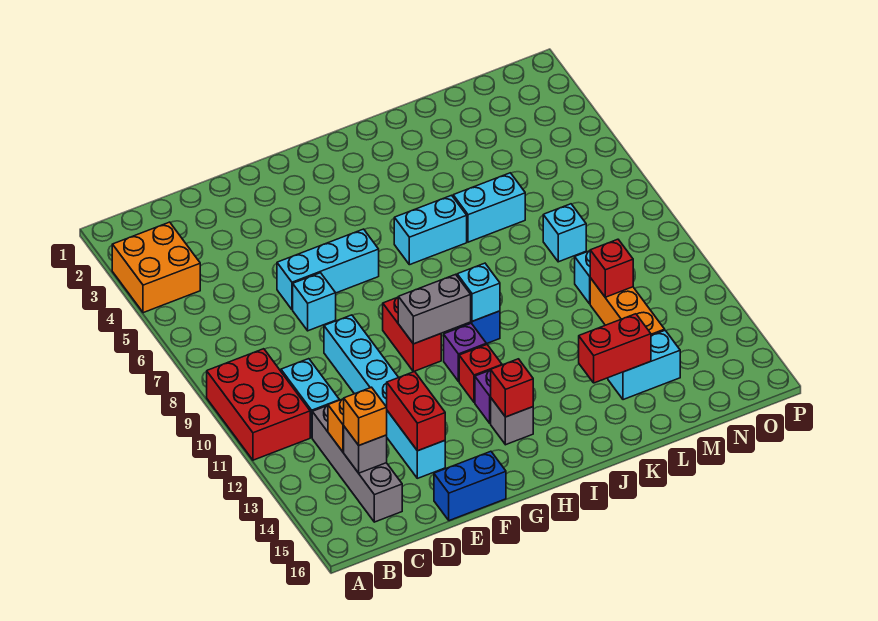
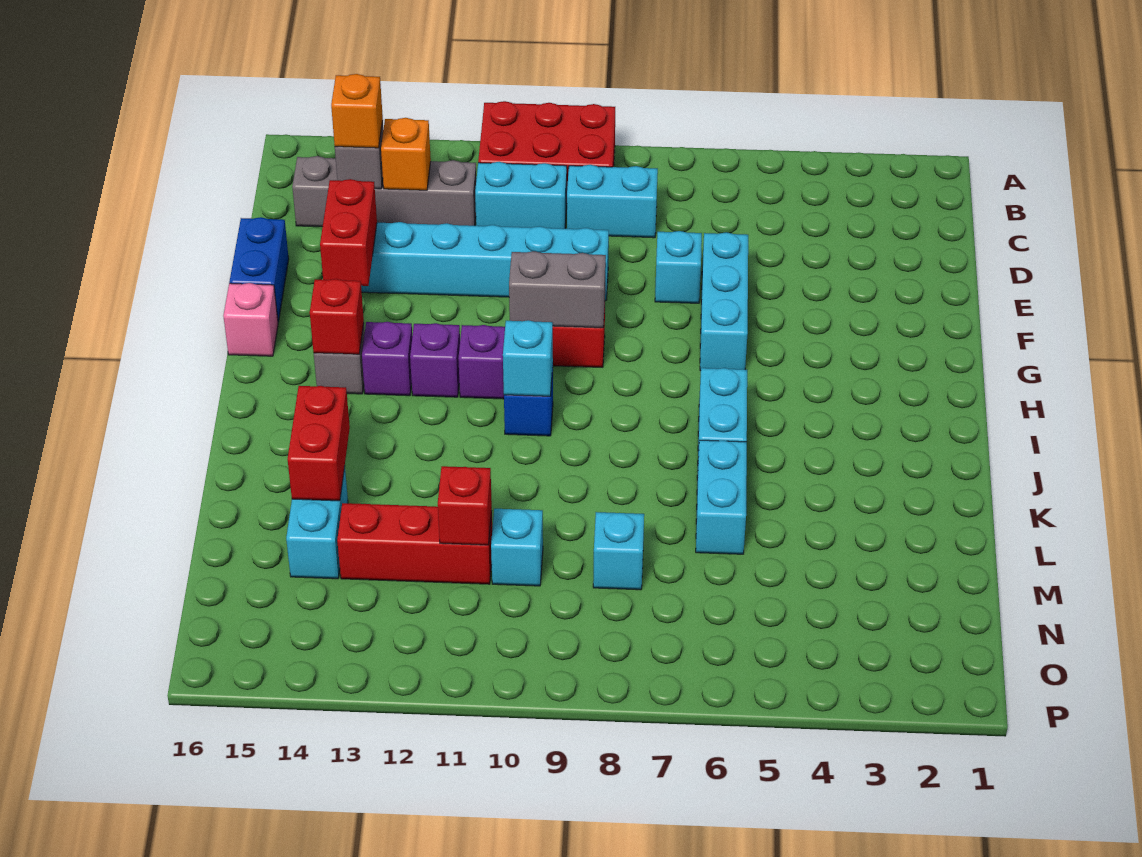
orange brick A3:B4 level 1 -> none
none -> cyan brick C8:C9 level 1
red brick E13:E14 level 2 -> red brick E14:F14 level 2
grey brick G10:H10 level 2 -> grey brick G9:G10 level 2
none -> pink brick G16 level 1
red brick H12 level 1 -> purple brick H12 level 1
orange brick M11:M13 level 1 -> red brick M11:M13 level 1

